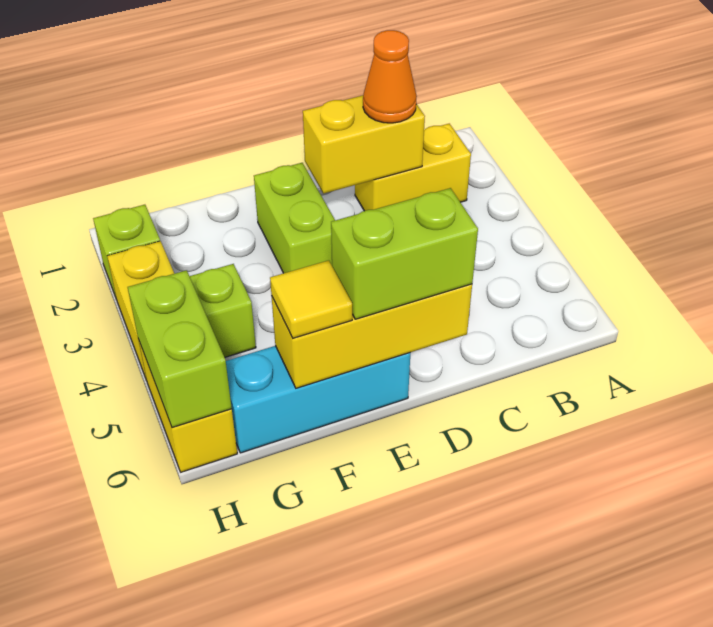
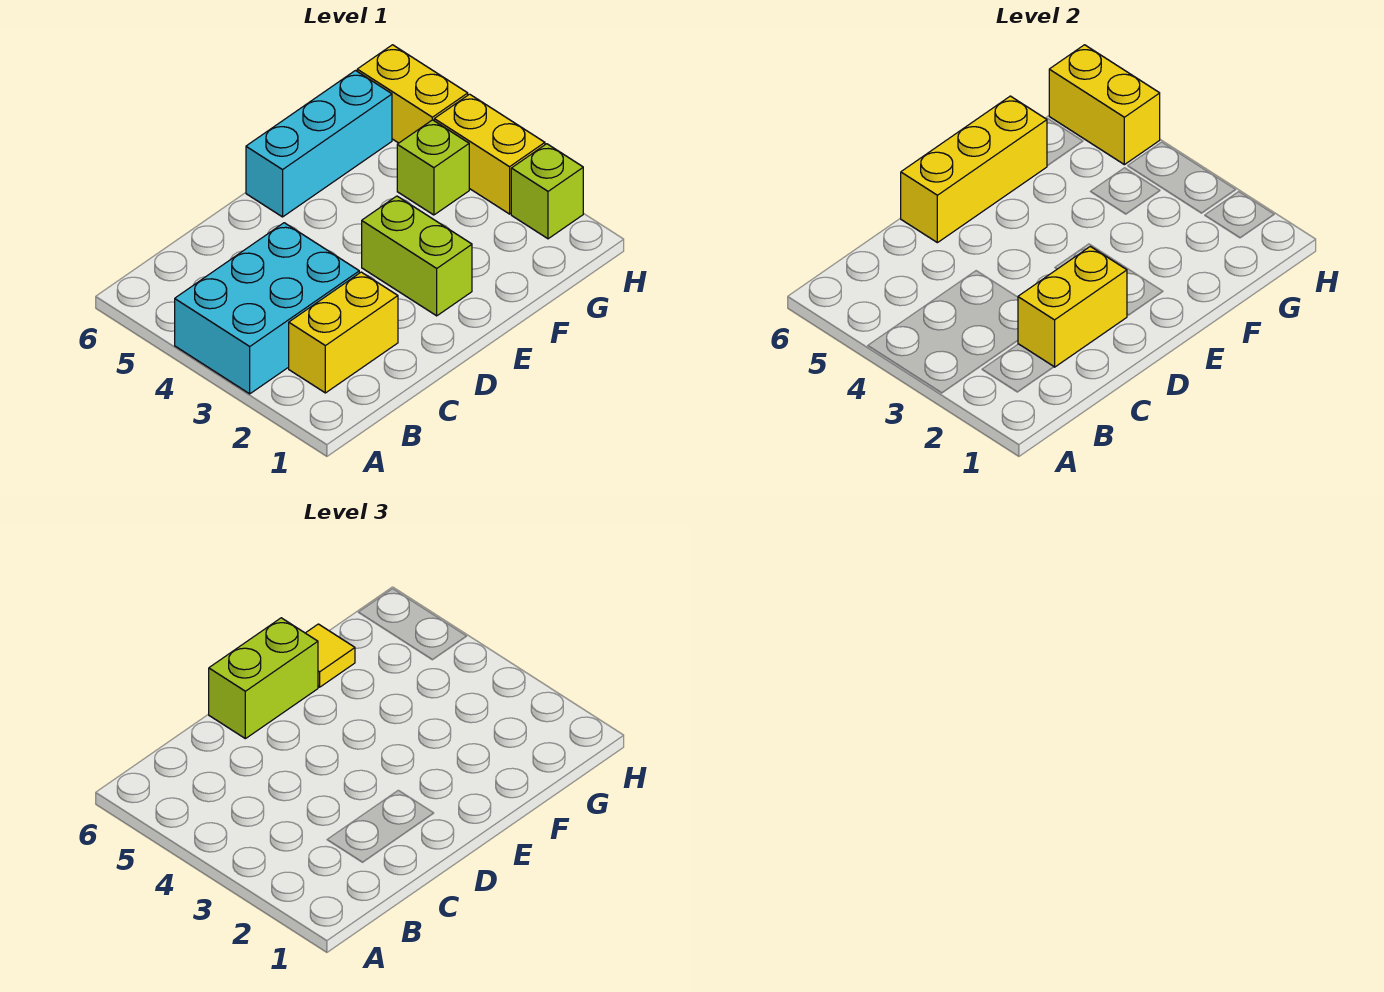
none -> cyan brick A3:C4 level 1
orange cone C2 level 3 -> none
lime brick H5:H6 level 2 -> yellow brick H5:H6 level 2

